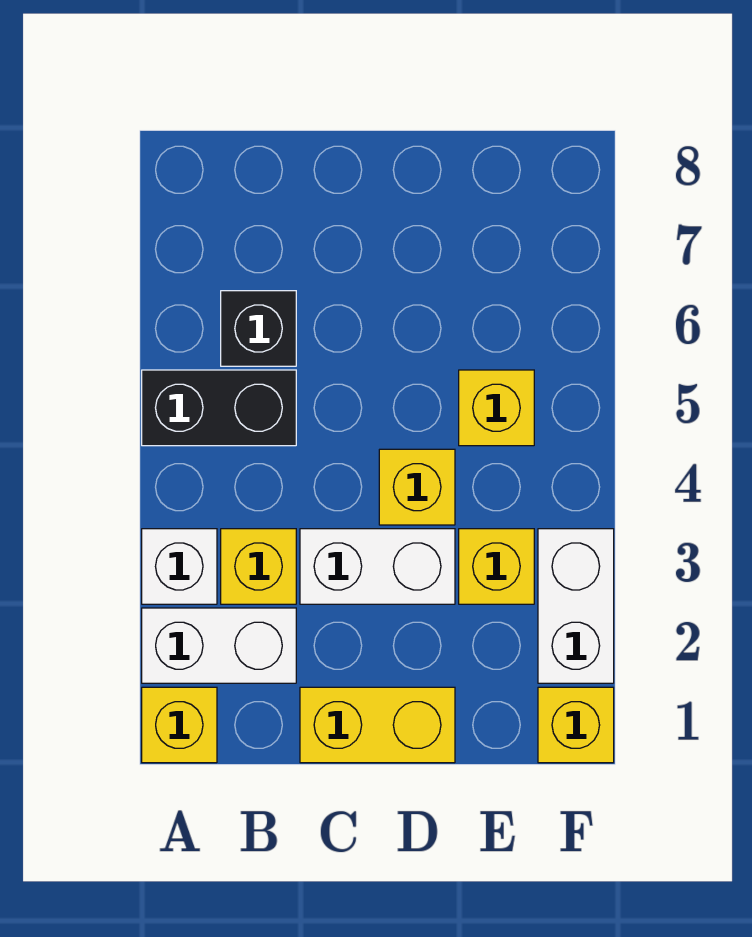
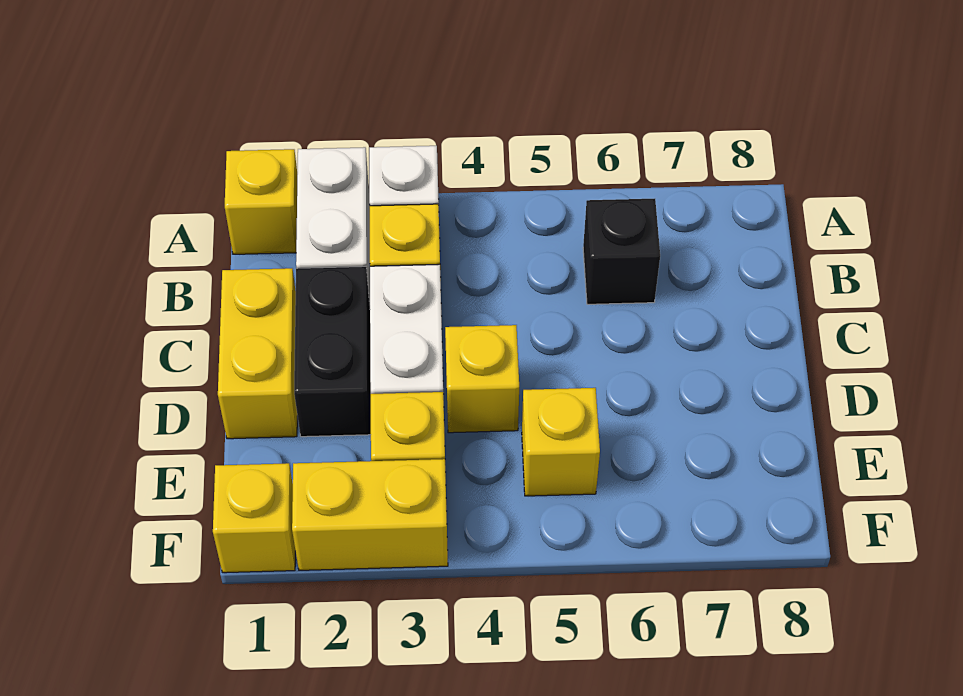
black brick A5:B5 level 1 -> black brick C2:D2 level 1
white brick F2:F3 level 1 -> yellow brick F2:F3 level 1

